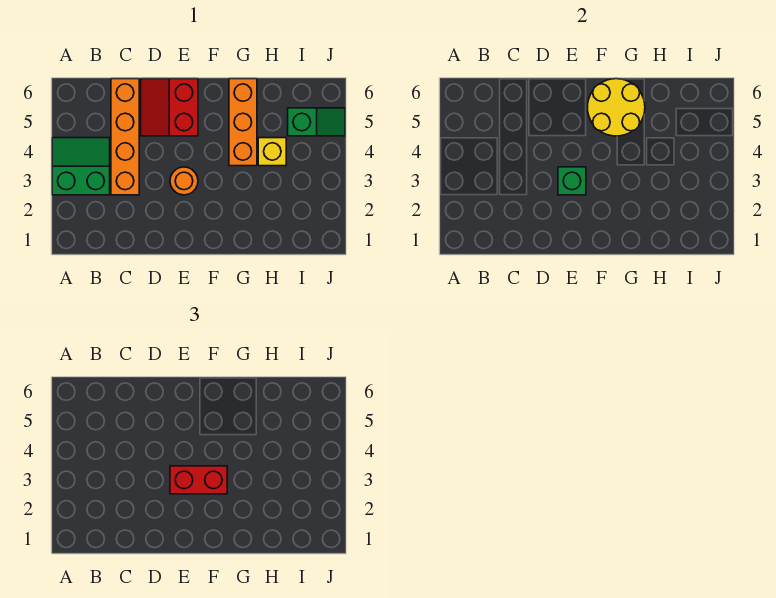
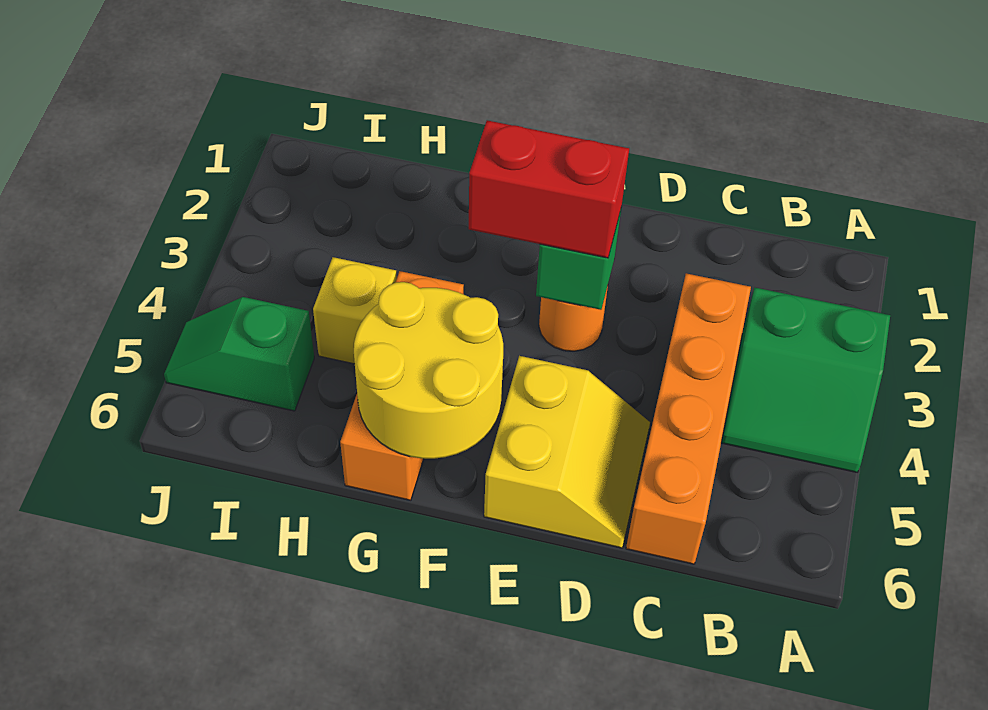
red slope D5:E6 level 1 top E -> yellow slope D5:E6 level 1 top E

